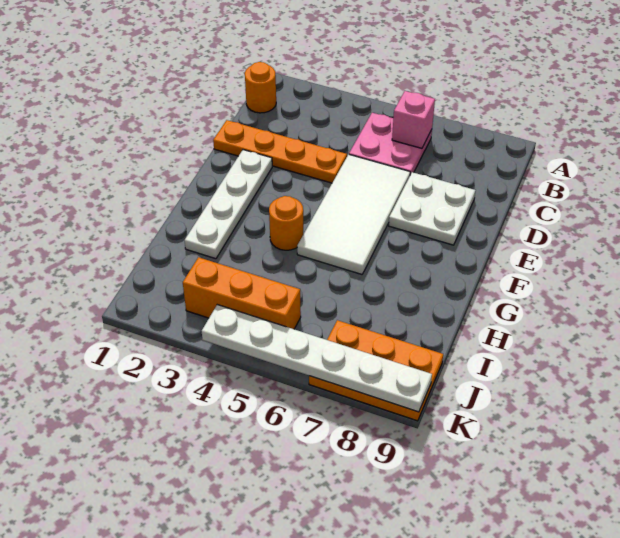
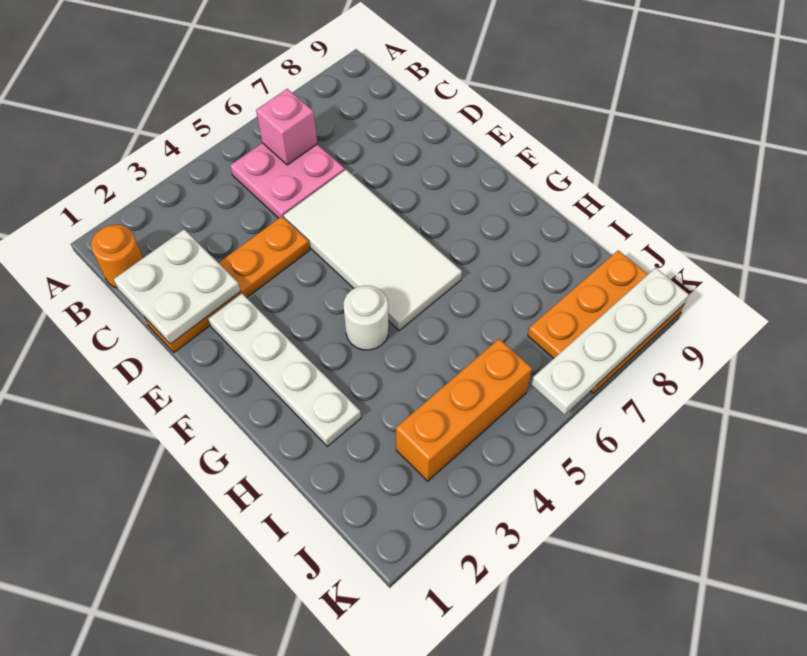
white plate D7:E8 level 1 -> white plate C1:D2 level 2
orange round brick G4 level 1 -> white round brick G4 level 1
white plate K4:K9 level 2 -> white plate K6:K9 level 2

